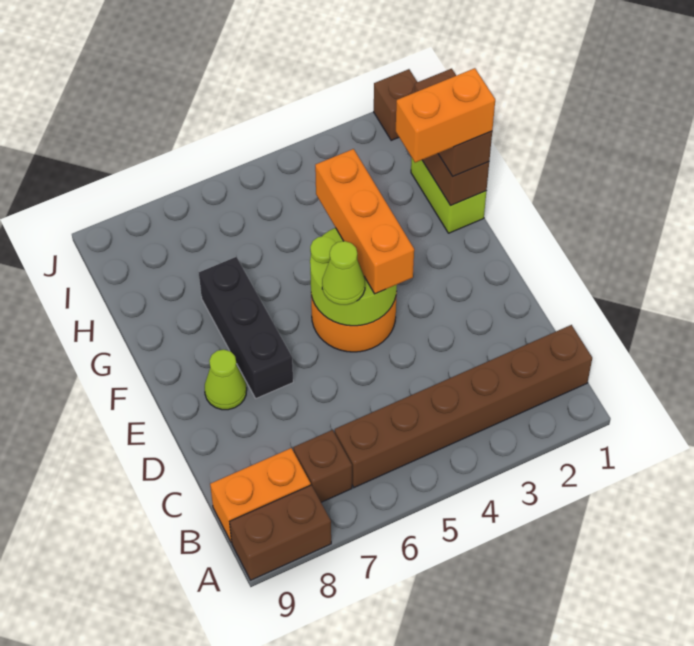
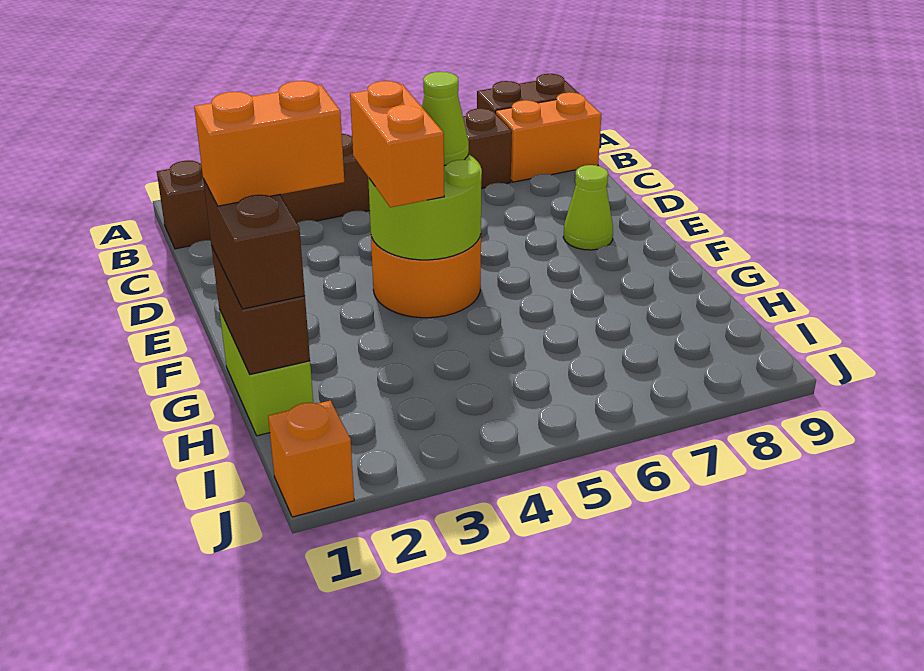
orange brick E4:G4 level 3 -> orange brick E4:F4 level 3
black brick E7:G7 level 1 -> none
brown brick J1 level 1 -> orange brick J1 level 1

